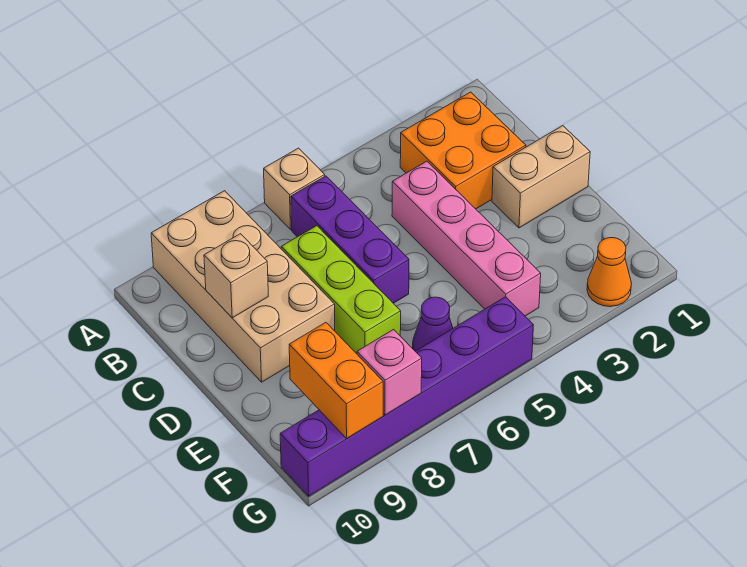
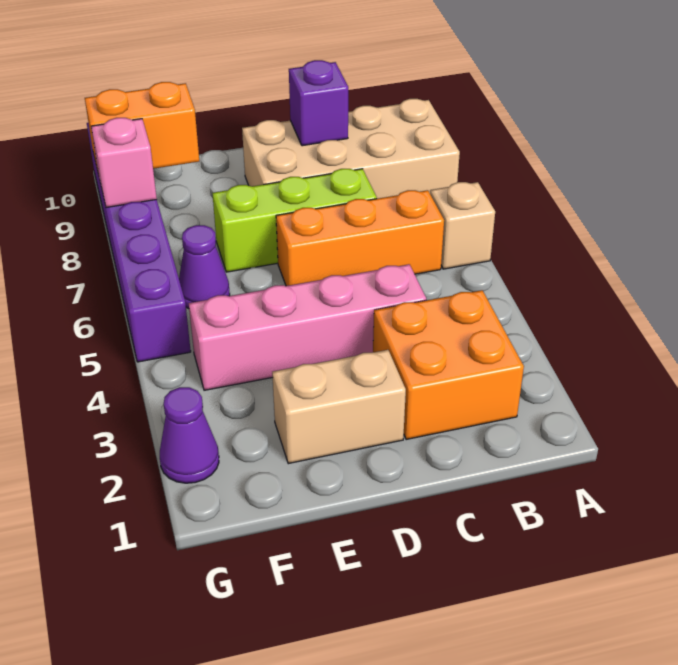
purple brick B6:D6 level 1 -> orange brick B6:D6 level 1
tan brick C9 level 2 -> purple brick C9 level 2
tan brick D1:D2 level 1 -> tan brick D2:E2 level 1
orange cone G2 level 1 -> purple cone G2 level 1

